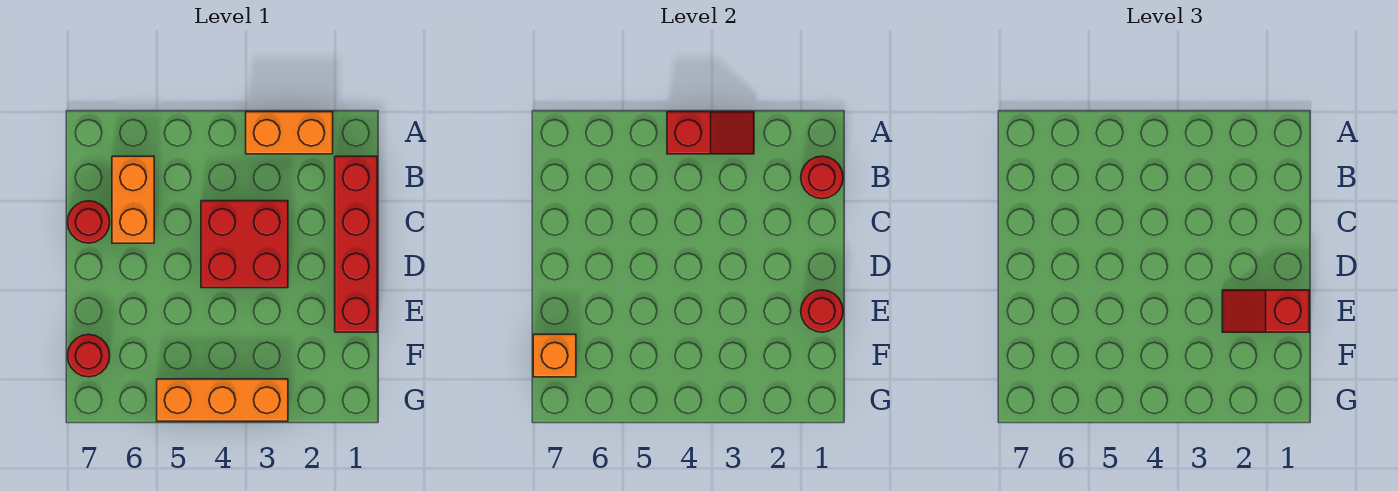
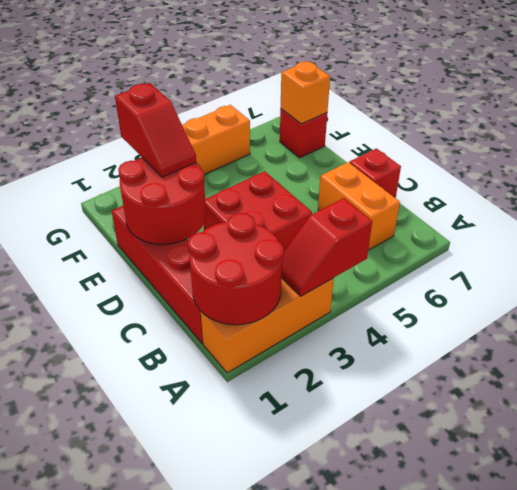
orange brick A2:A3 level 1 -> orange brick A1:A3 level 1
red round brick B1 level 2 -> red round brick A1:B2 level 2
red round brick C7 level 1 -> red brick C7 level 1
red round brick E1 level 2 -> red round brick D1:E2 level 2
red slope E1:E2 level 3 top 1 -> red slope E2:F2 level 3 top F
red round brick F7 level 1 -> red brick F7 level 1

